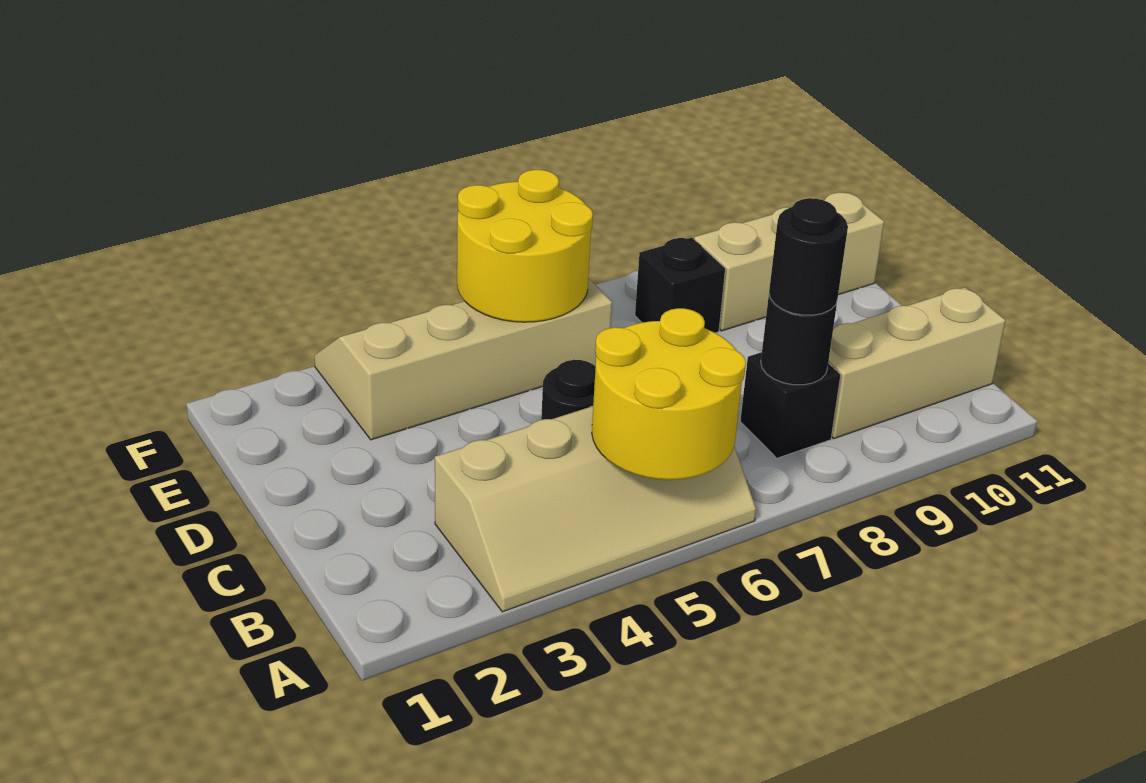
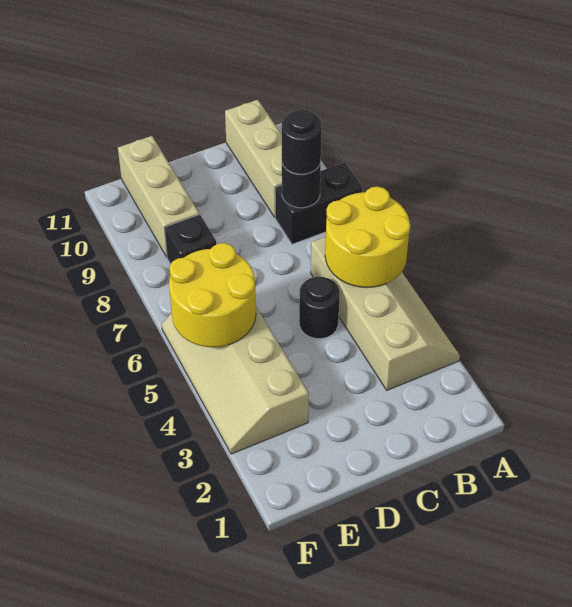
black brick B8 level 1 -> black brick A8:B8 level 1

